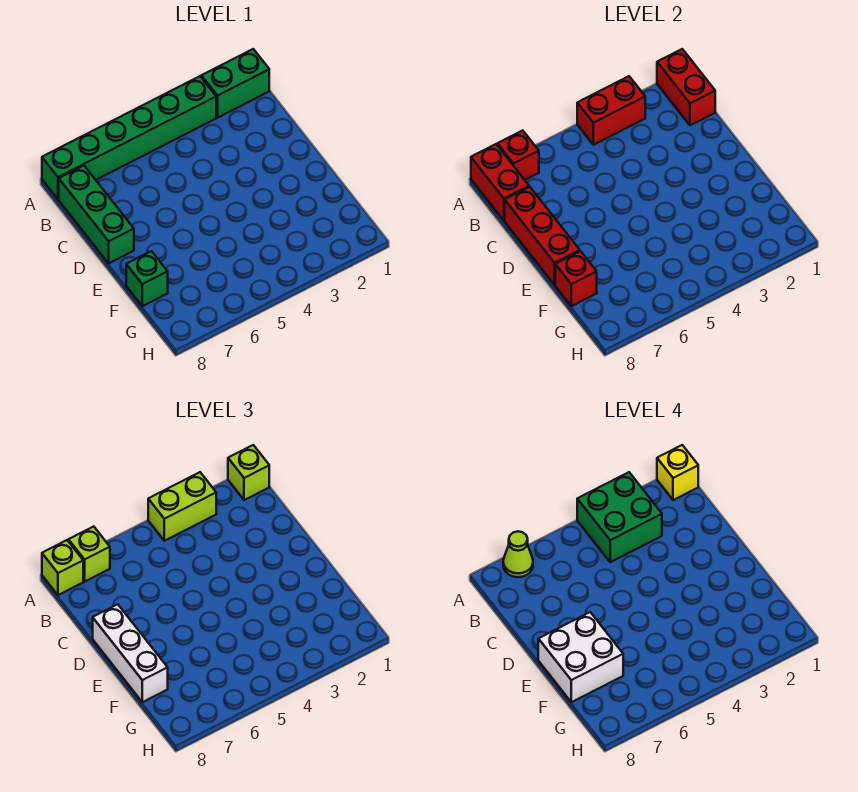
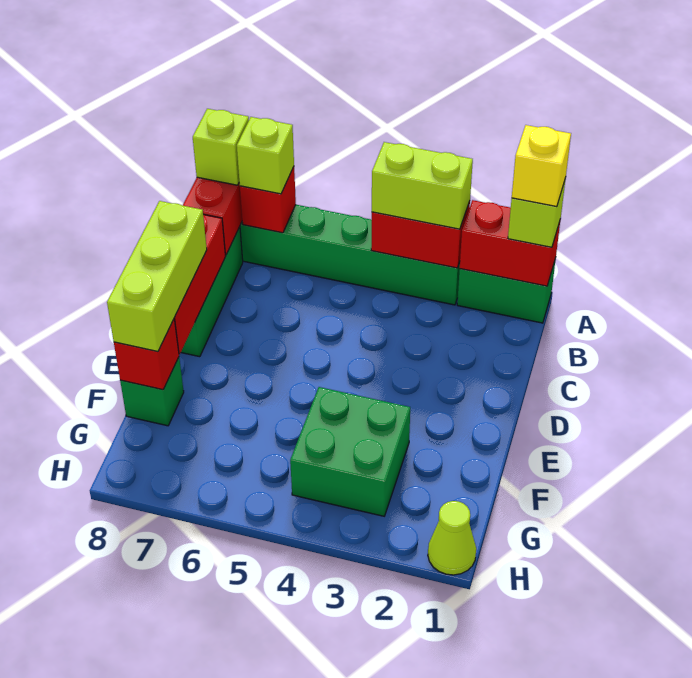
red brick A1:B1 level 2 -> red brick A1:A2 level 2
green brick A3:B4 level 4 -> green brick F3:G4 level 1
lime cone A7 level 4 -> lime cone H1 level 1
white brick D8:F8 level 3 -> lime brick D8:F8 level 3
white brick E7:F8 level 4 -> none

